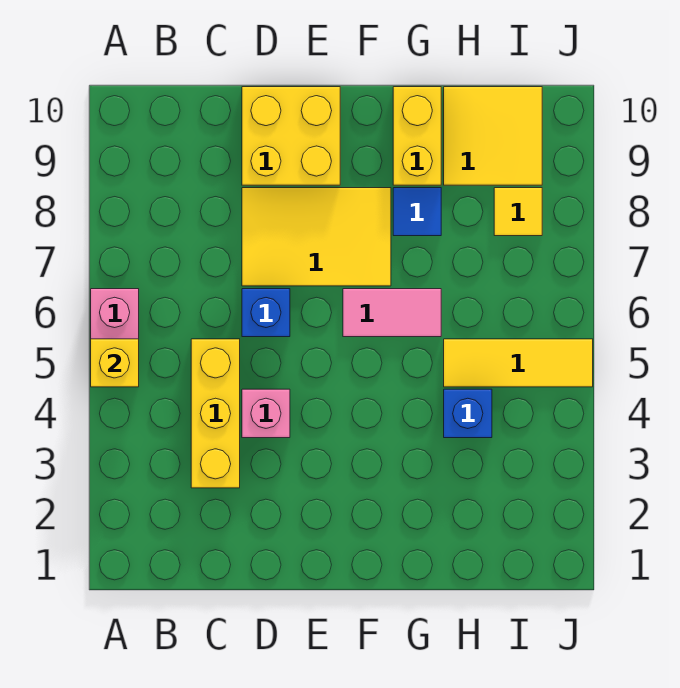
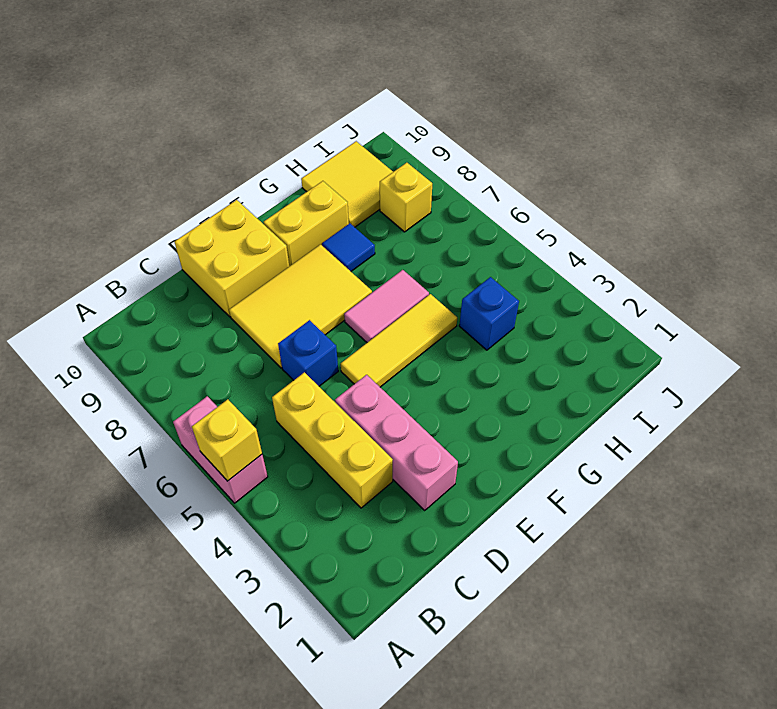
pink brick D4 level 1 -> pink brick D2:D4 level 1
yellow brick G9:G10 level 1 -> yellow brick F9:G9 level 1
yellow tile H5:J5 level 1 -> yellow tile E5:G5 level 1
yellow tile I8 level 1 -> yellow brick I8 level 1

